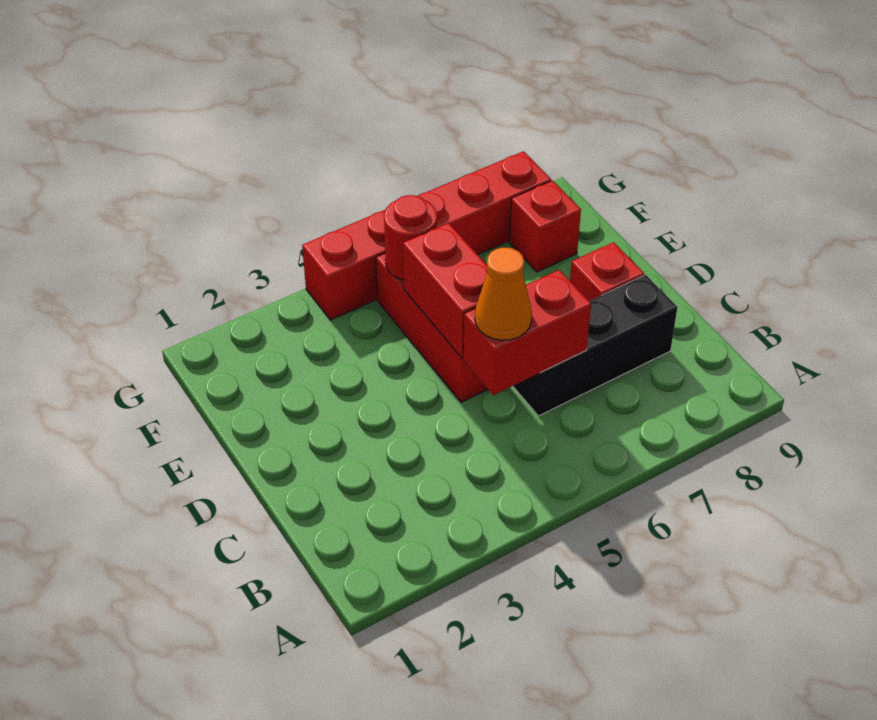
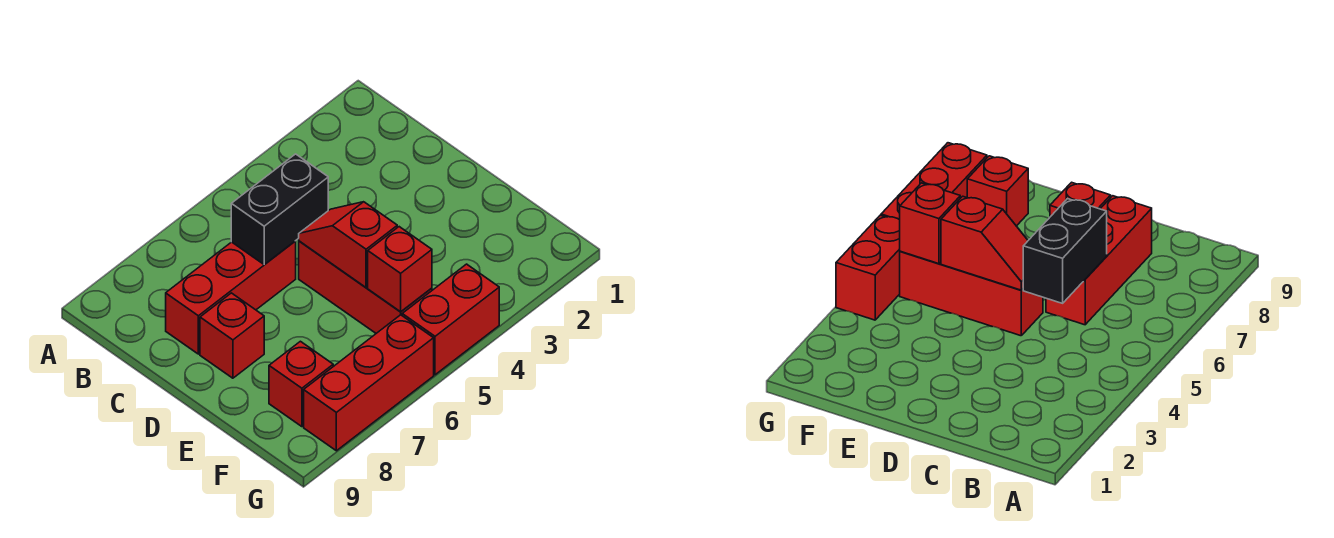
red brick C5:C6 level 2 -> black brick C5:C6 level 2
orange cone C5 level 3 -> none
black brick C6:C8 level 1 -> red brick C6:C8 level 1
red brick D5:E5 level 2 -> red slope D5:E5 level 2 top E
red round brick F5 level 2 -> red brick F5 level 2

